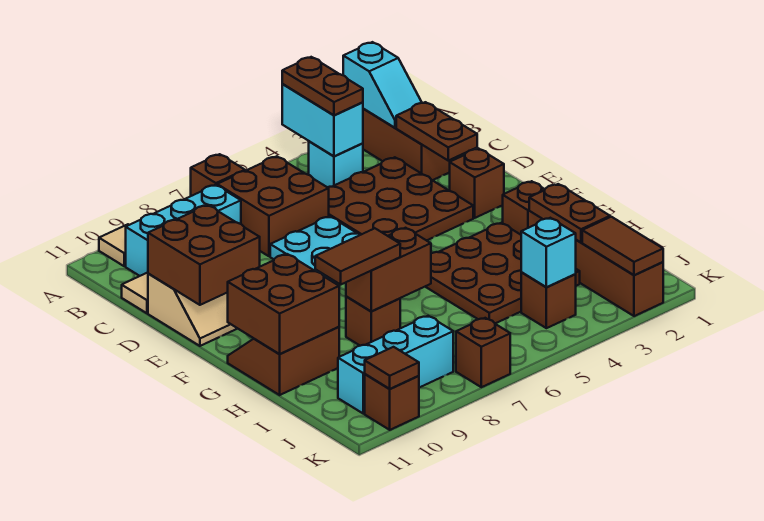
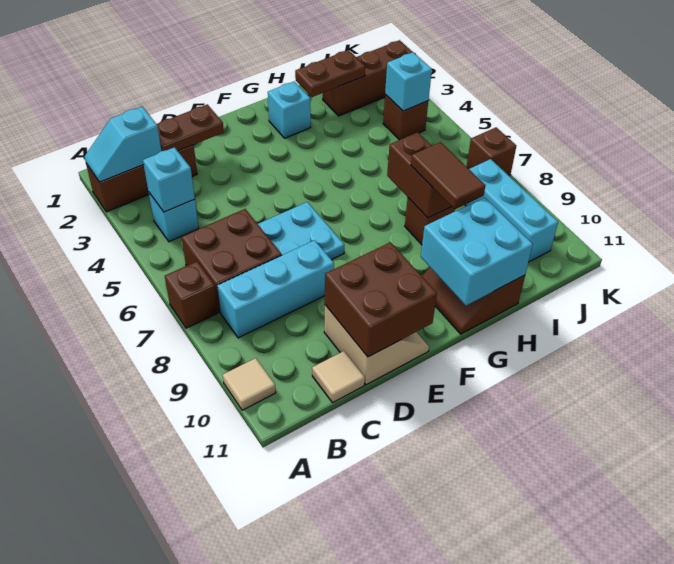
cyan slope A2:B2 level 2 top A -> cyan slope A2:B2 level 2 top B
cyan brick A4:B4 level 2 -> cyan brick B4 level 2
brown plate A4:B4 level 3 -> none
cyan brick B8:B10 level 1 -> cyan brick B8:D8 level 1
brown plate C3:E5 level 1 -> none
brown brick E2 level 1 -> none
brown brick G2 level 1 -> cyan brick G2 level 1
brown plate G3:I5 level 1 -> none
brown brick G10:H11 level 2 -> cyan brick G10:H11 level 2
brown tile J2:K2 level 2 -> none
brown brick K10 level 1 -> none
brown tile K10 level 2 -> none

